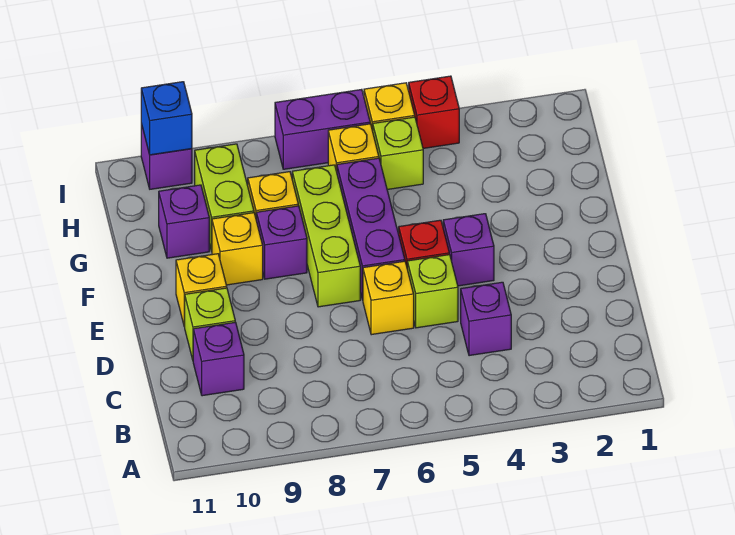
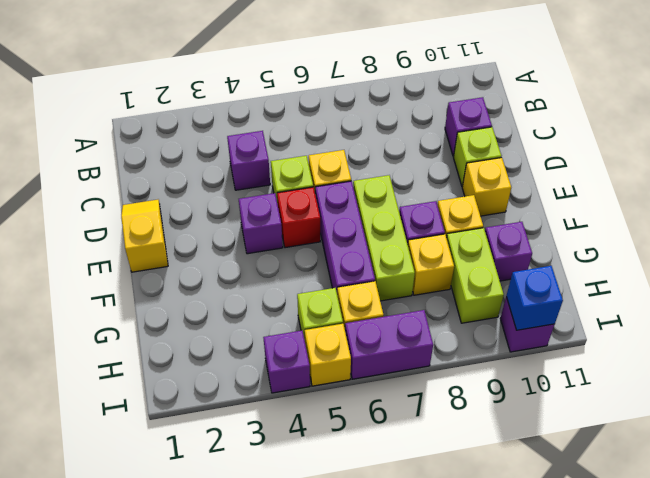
none -> yellow slope D1:E1 level 1 top E
red brick I4 level 1 -> purple brick I4 level 1

